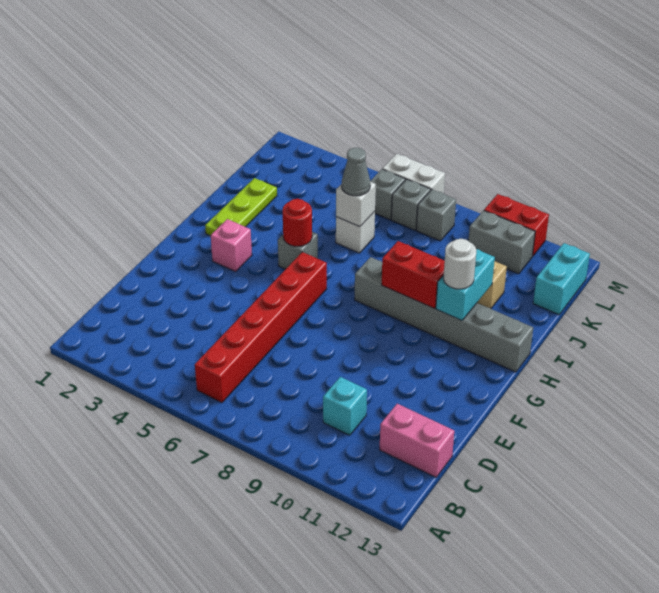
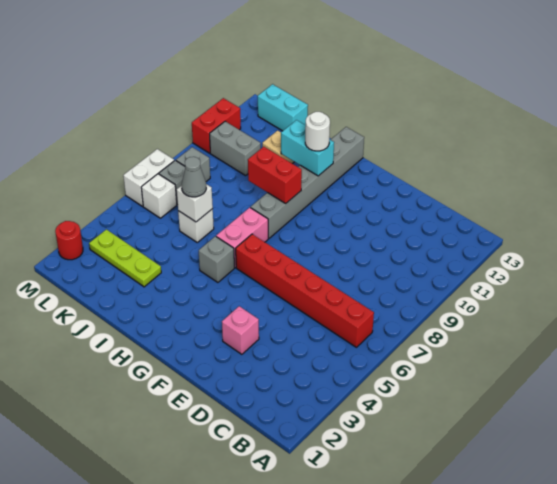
cyan brick C10 level 1 -> none
pink brick C12:C13 level 1 -> pink brick H6:H7 level 1
pink brick G3 level 1 -> pink brick E3 level 1
lime plate H2:J2 level 1 -> lime plate J3:L3 level 1
red round brick H5 level 2 -> red round brick M2 level 1
red brick H9:H10 level 2 -> red brick H9:I9 level 2
grey brick L6 level 1 -> white brick L6 level 1
grey brick L10:L11 level 1 -> grey brick K10:L10 level 1

